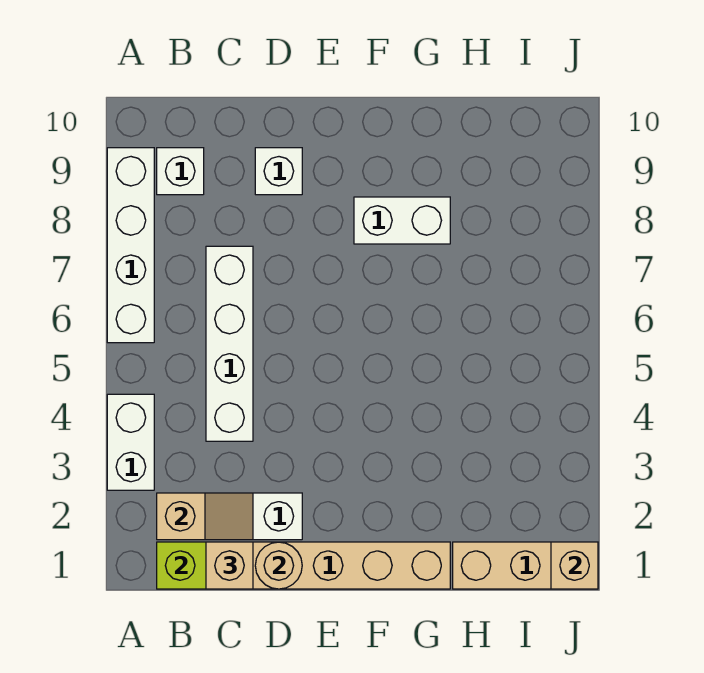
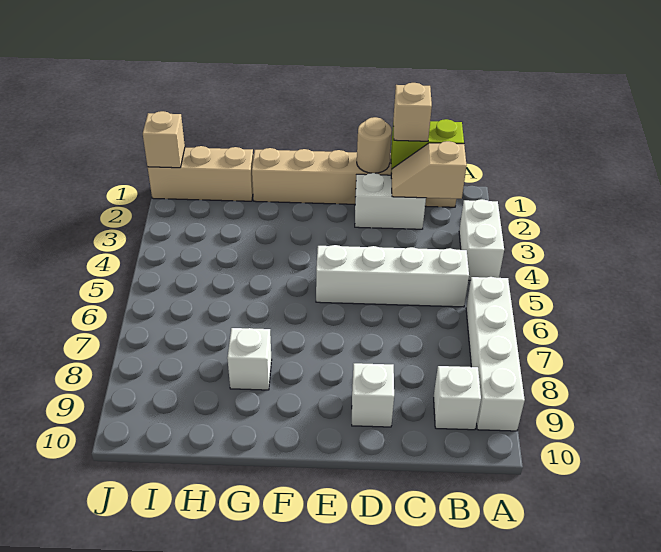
white brick C4:C7 level 1 -> white brick B5:E5 level 1
white brick F8:G8 level 1 -> white brick G8 level 1

